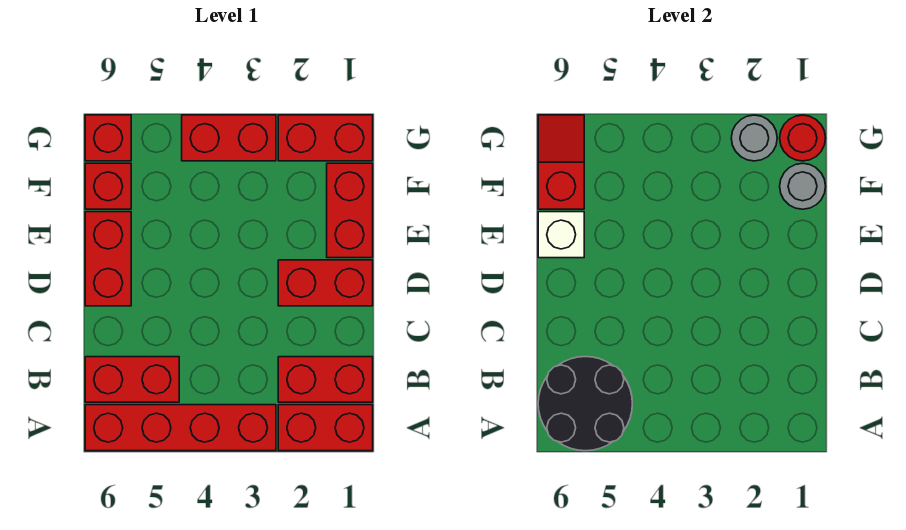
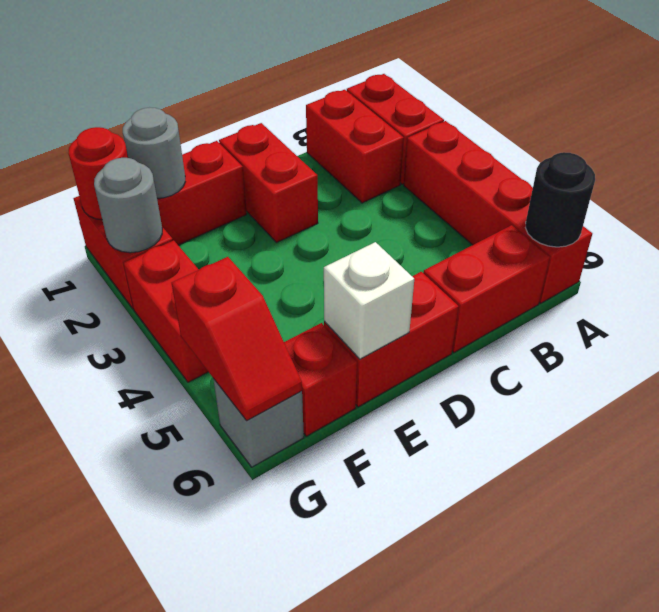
black round brick A5:B6 level 2 -> black round brick A6 level 2
red brick B5:B6 level 1 -> red brick B6:C6 level 1
red slope F6:G6 level 2 top F -> red slope G5:G6 level 2 top 5
red brick G6 level 1 -> grey brick G6 level 1

